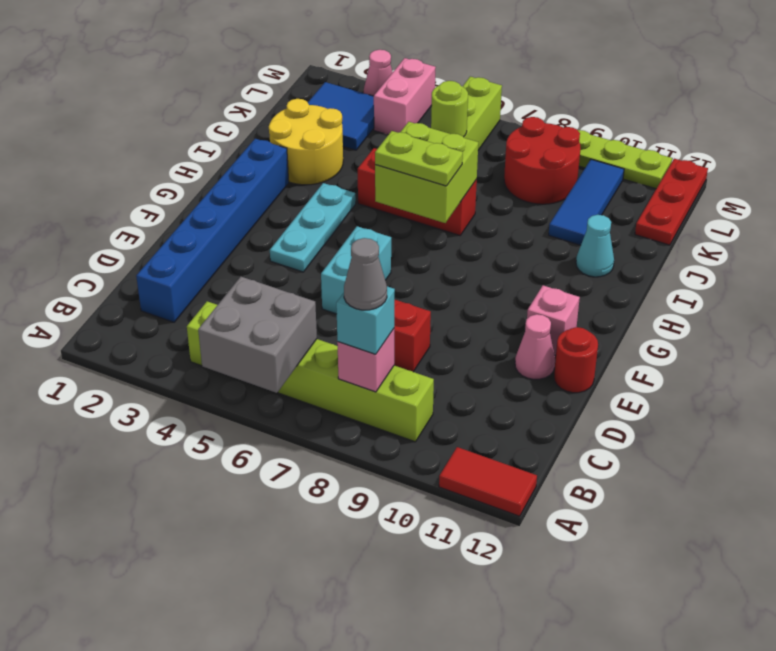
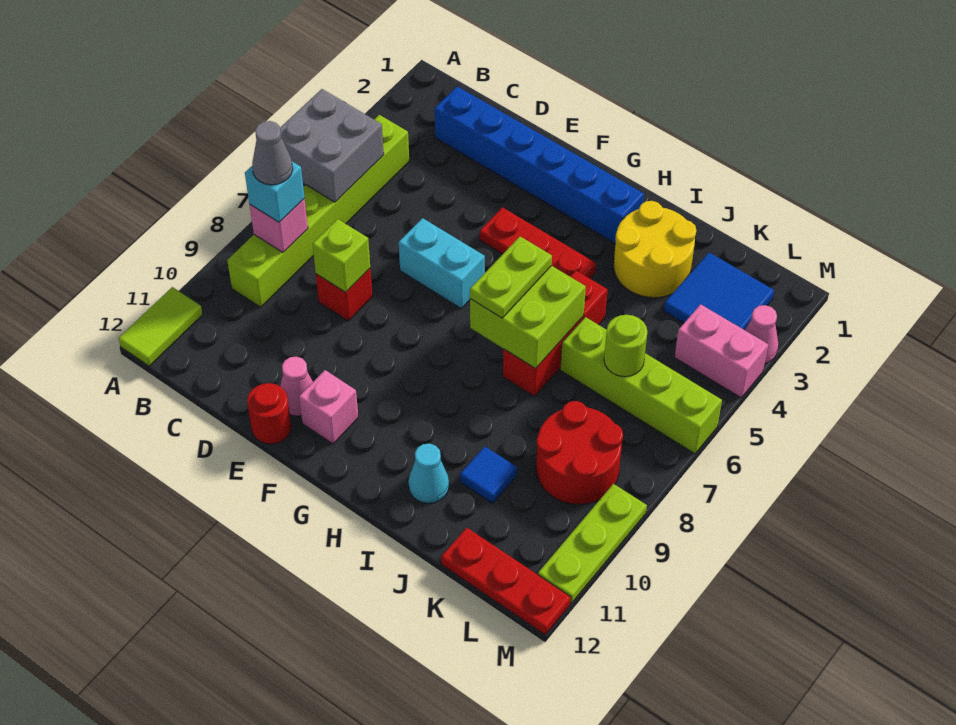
red tile A11:A12 level 1 -> lime tile A11:A12 level 1
none -> lime brick D8 level 2
cyan plate F4:H4 level 1 -> red plate F4:H4 level 1
blue tile J10:L10 level 1 -> blue tile J10 level 1

